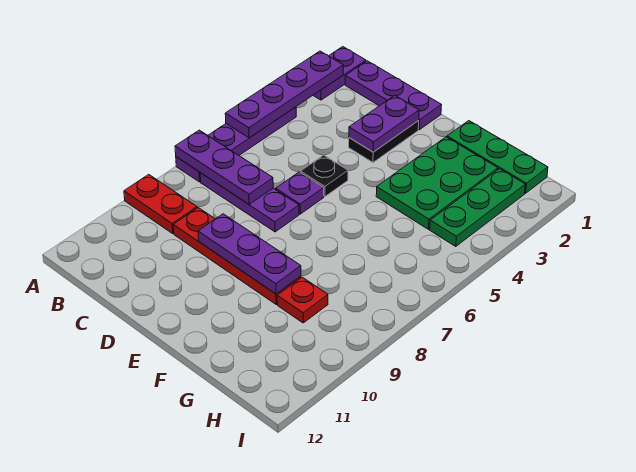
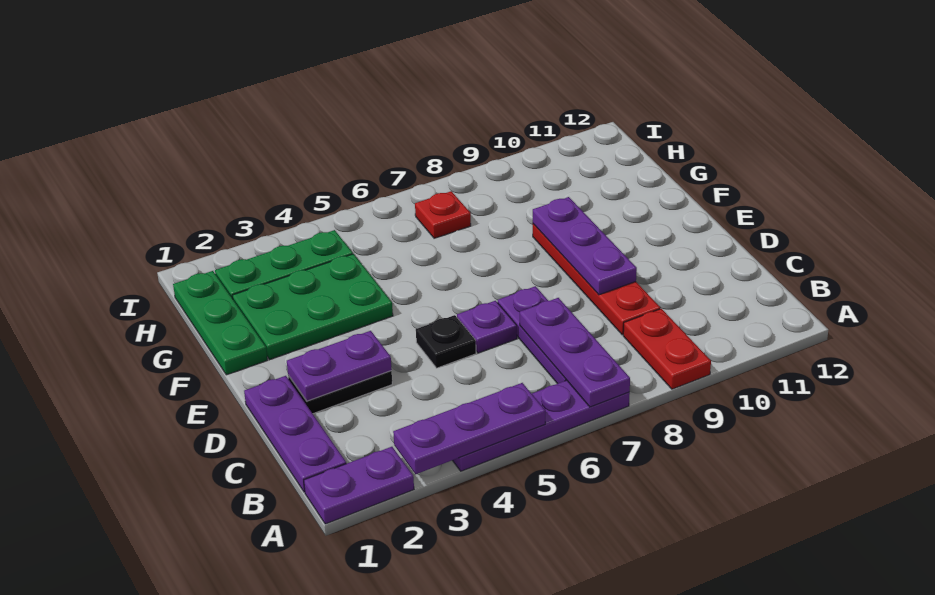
purple plate A2:A5 level 2 -> purple plate A3:A5 level 2
red plate G9 level 1 -> red plate H7 level 1

